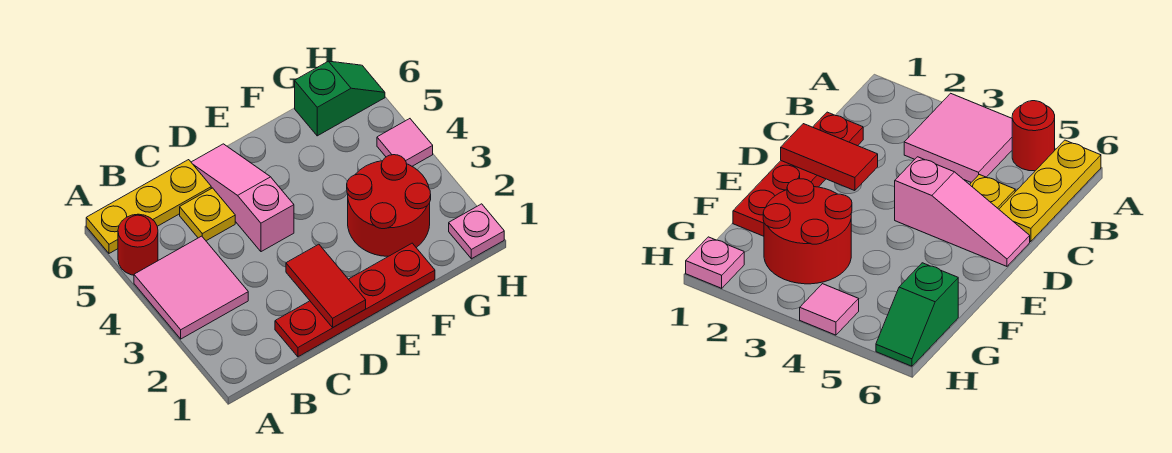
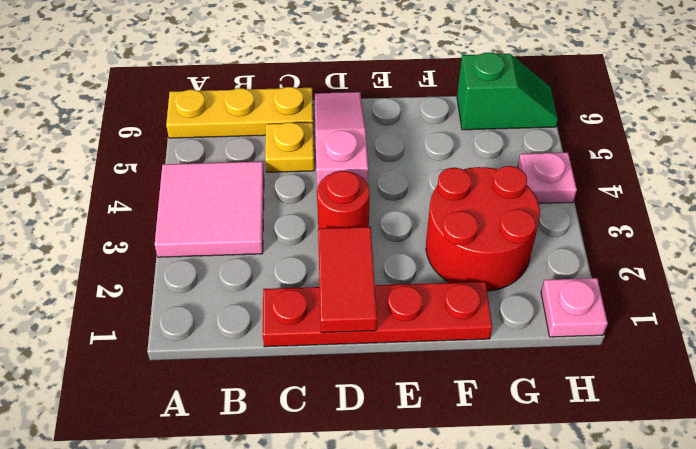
red round brick A5 level 1 -> red round brick D3 level 1
pink tile H4 level 1 -> pink plate H4 level 1

